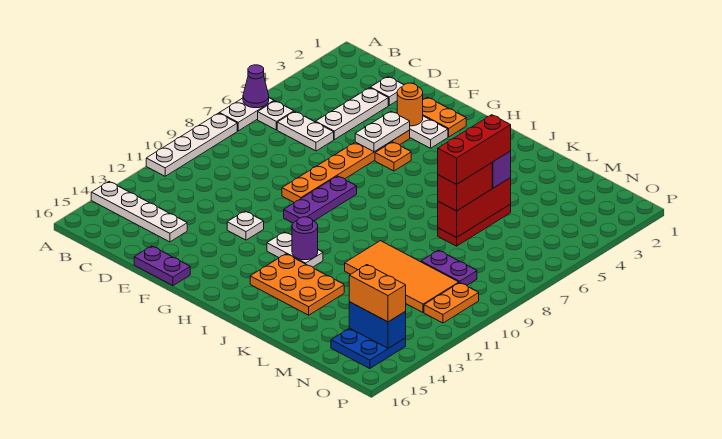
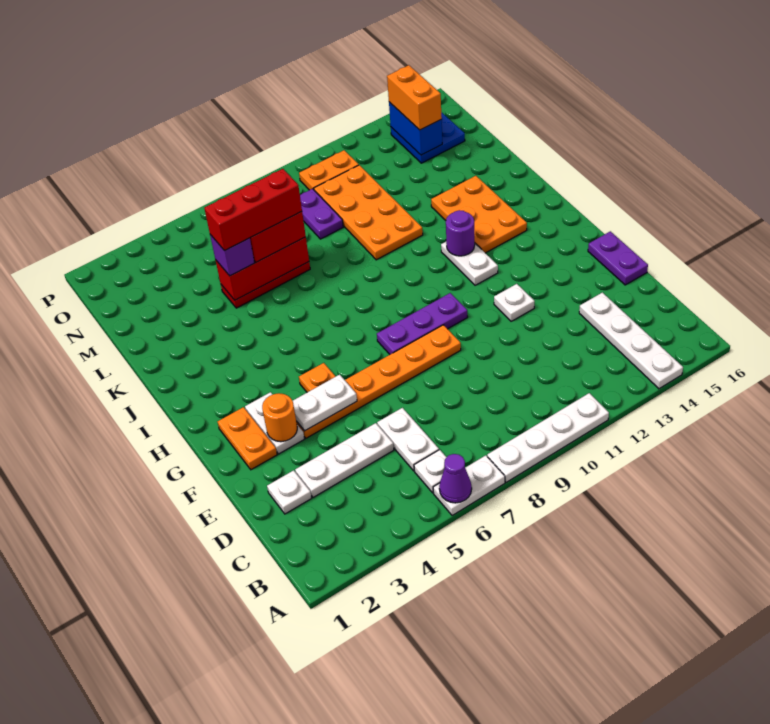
orange tile K10:N11 level 1 -> orange plate K10:N11 level 1

